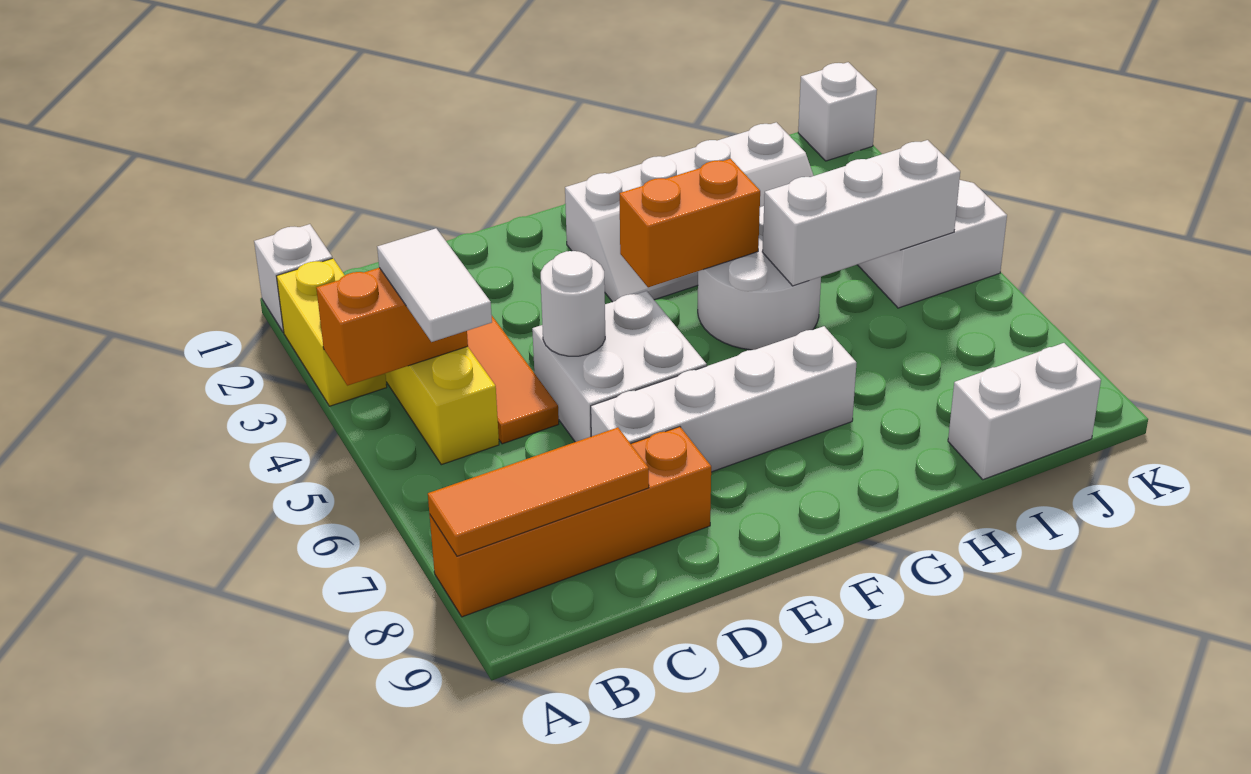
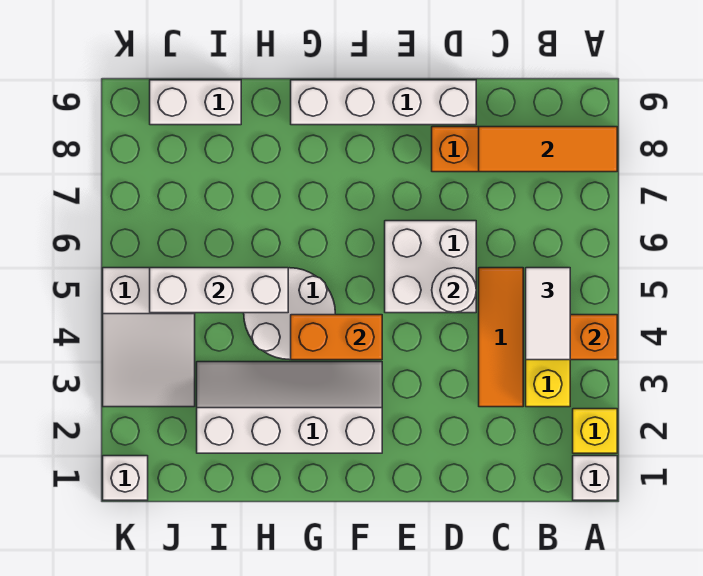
yellow brick A2:A3 level 1 -> yellow brick A2 level 1
white brick D7:G7 level 1 -> white brick D9:G9 level 1

